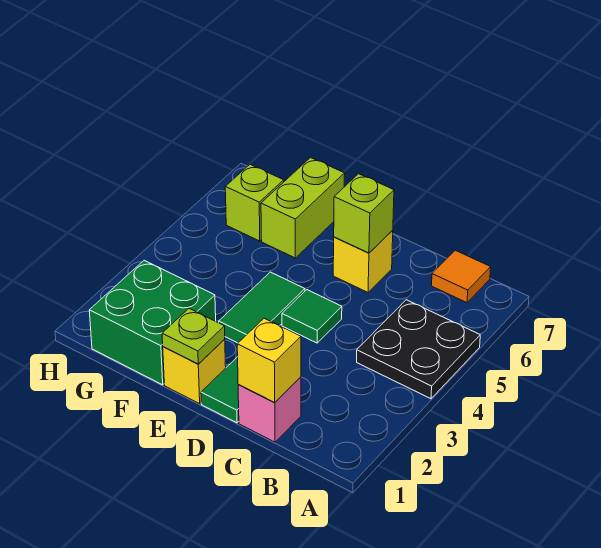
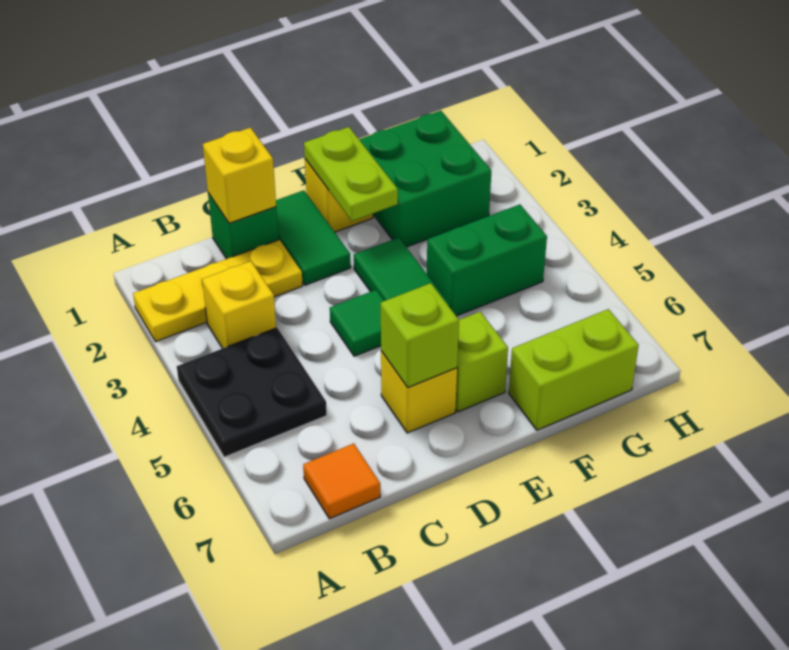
none -> yellow plate A2:C2 level 1
none -> yellow brick B3 level 1
pink brick C1 level 1 -> green brick C1 level 1
lime plate E1 level 2 -> lime plate E1:E2 level 2
none -> green brick F4:G4 level 1
lime brick F6:F7 level 1 -> lime brick F7:G7 level 1
lime brick G6 level 1 -> lime brick E6 level 1

